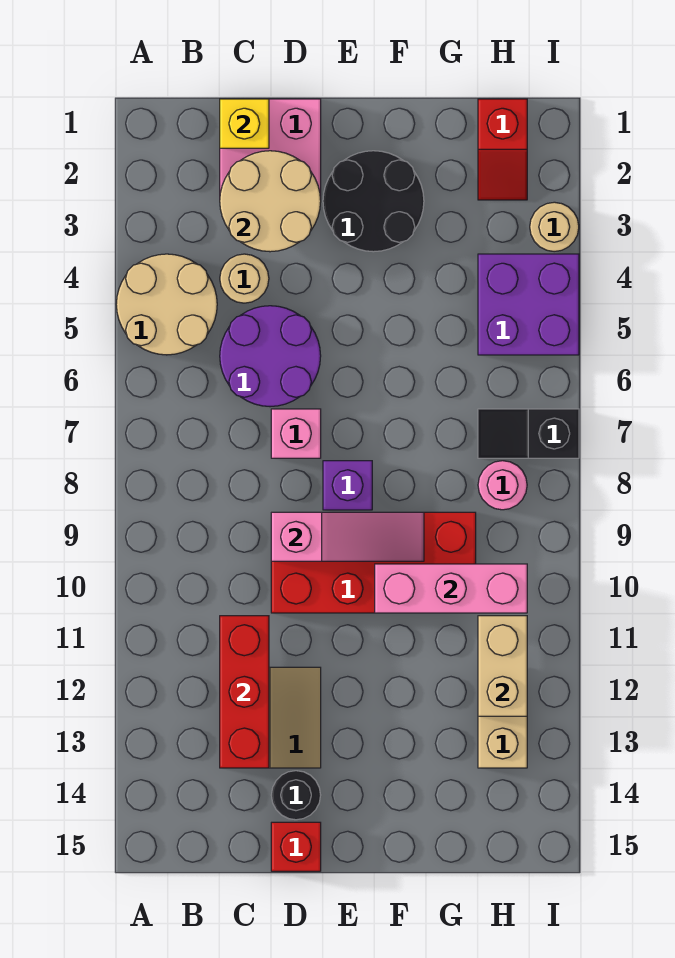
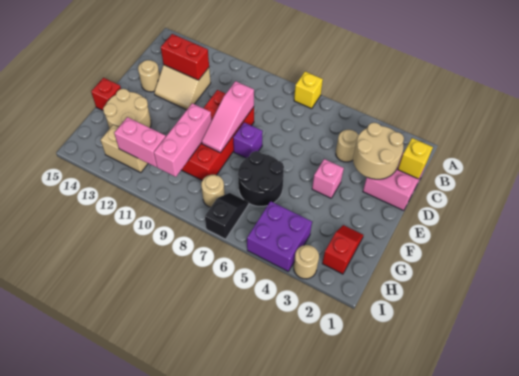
tan round brick A4:B5 level 1 -> tan round brick F13:G14 level 1
none -> yellow brick A7 level 1
purple round brick C5:D6 level 1 -> none
red brick C11:C13 level 2 -> red brick C12:C13 level 2
pink brick D7 level 1 -> pink brick E4 level 1
black round brick D14 level 1 -> tan round brick D14 level 1
red brick D15 level 1 -> red brick F15 level 1
black round brick E2:F3 level 1 -> black round brick F6:G7 level 1
red slope H1:H2 level 1 top 1 -> red slope G2:H2 level 1 top H
pink round brick H8 level 1 -> tan round brick H8 level 1
tan brick H11:H12 level 2 -> pink brick H11:H12 level 2

